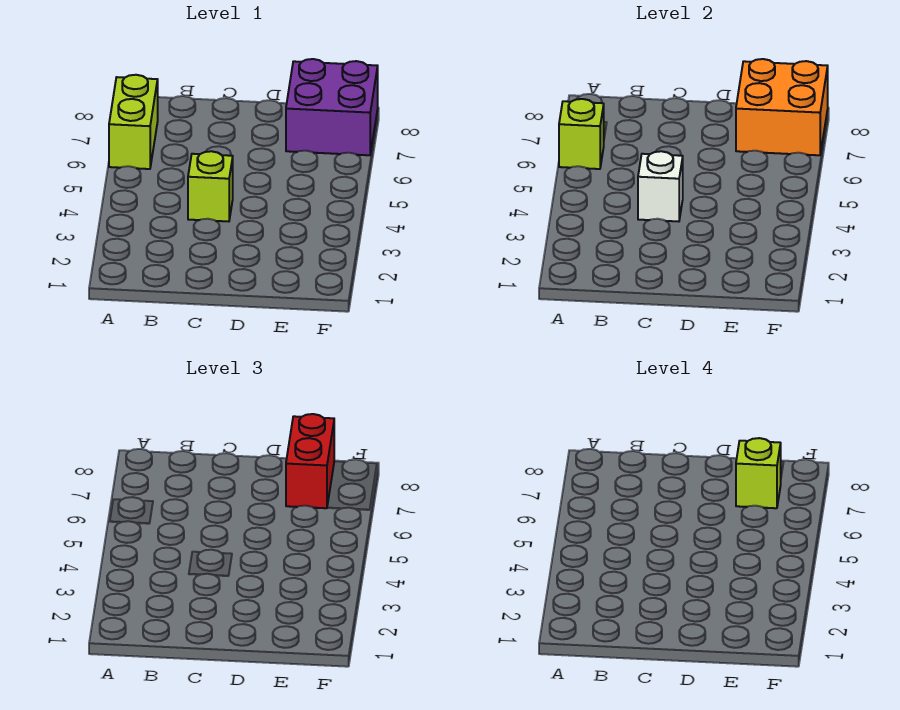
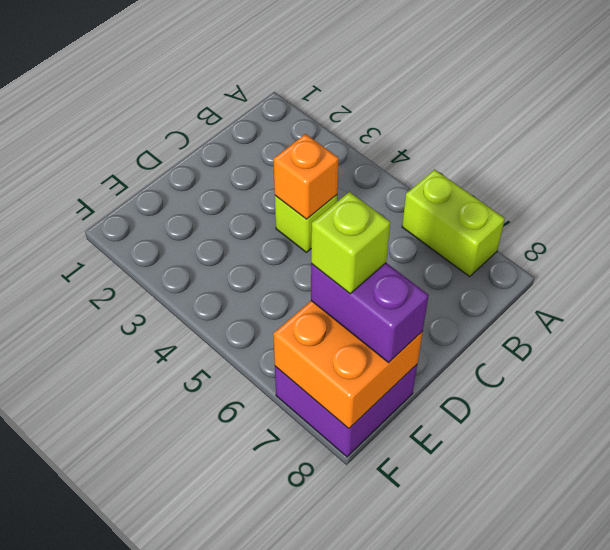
lime brick A6 level 2 -> none
white brick C4 level 2 -> orange brick C4 level 2
red brick E7:E8 level 3 -> purple brick E7:E8 level 3

